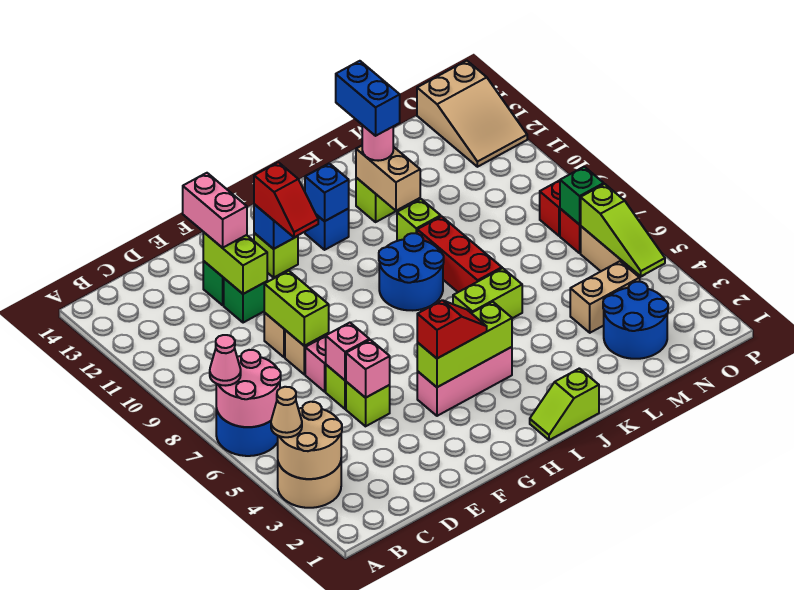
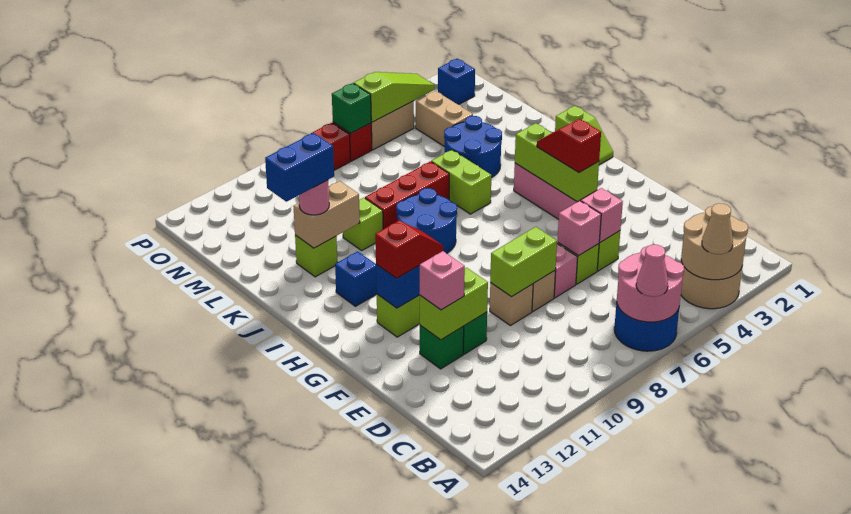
pink brick E12:E13 level 3 -> pink brick E12 level 3
blue brick I12 level 2 -> blue brick O2 level 1
blue round brick M2:N3 level 1 -> blue round brick K4:L5 level 1
tan slope O12:P14 level 1 top 14 -> none

